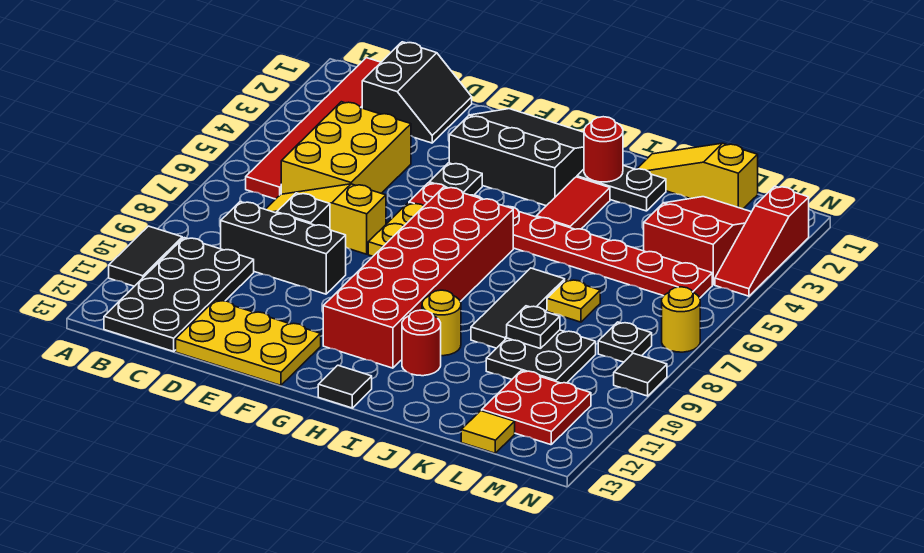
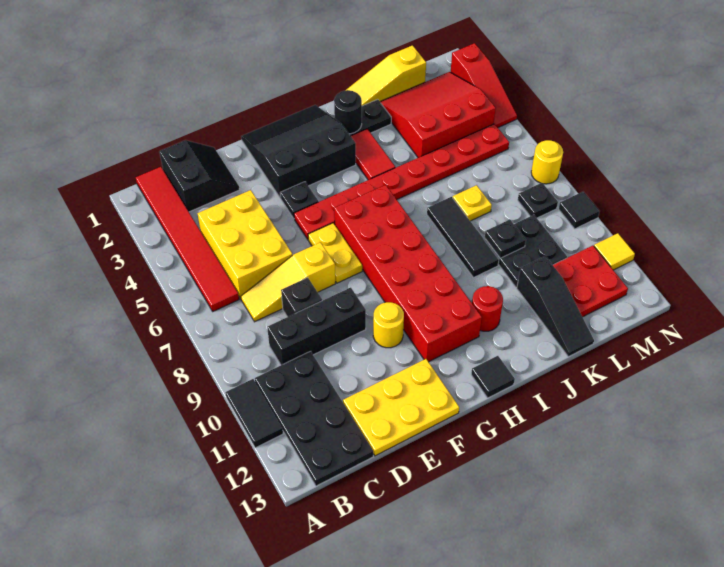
red round brick I2 level 2 -> black round brick I2 level 2
yellow round brick I10 level 1 -> yellow round brick F10 level 1
none -> black slope K11:K13 level 1 top 11
red slope L2:M4 level 1 top 4 -> red slope K2:M4 level 1 top 4
yellow tile L13 level 1 -> yellow tile N11 level 1

